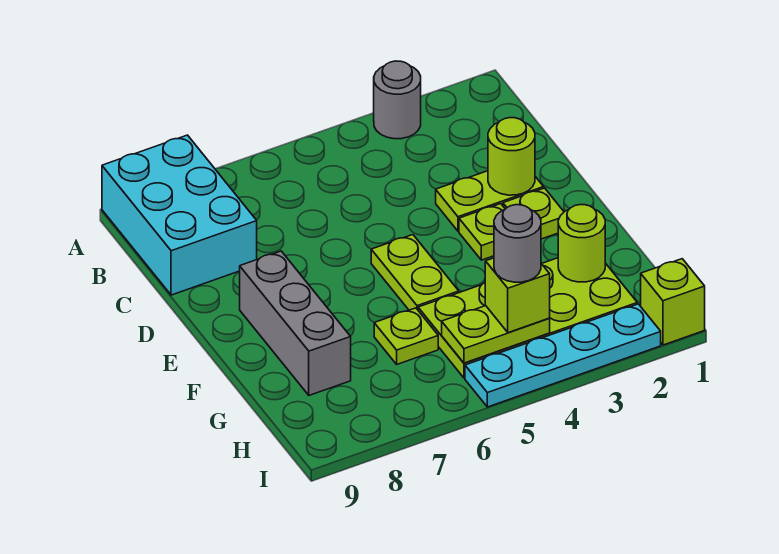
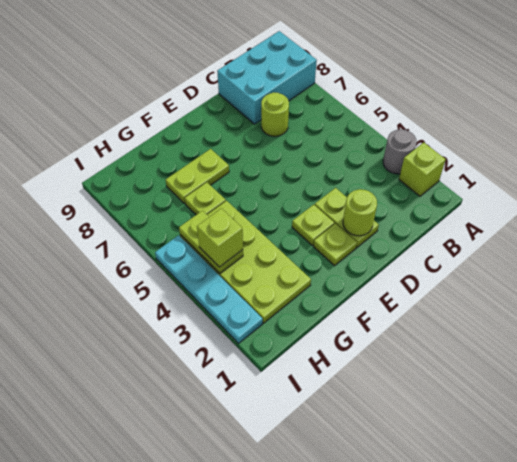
lime plate E5:F5 level 1 -> lime plate F7:G7 level 1
grey brick E8:G8 level 1 -> none
lime round brick G2 level 2 -> lime round brick C7 level 1
grey round brick H4 level 4 -> none
lime brick I1 level 1 -> lime brick A2 level 1

